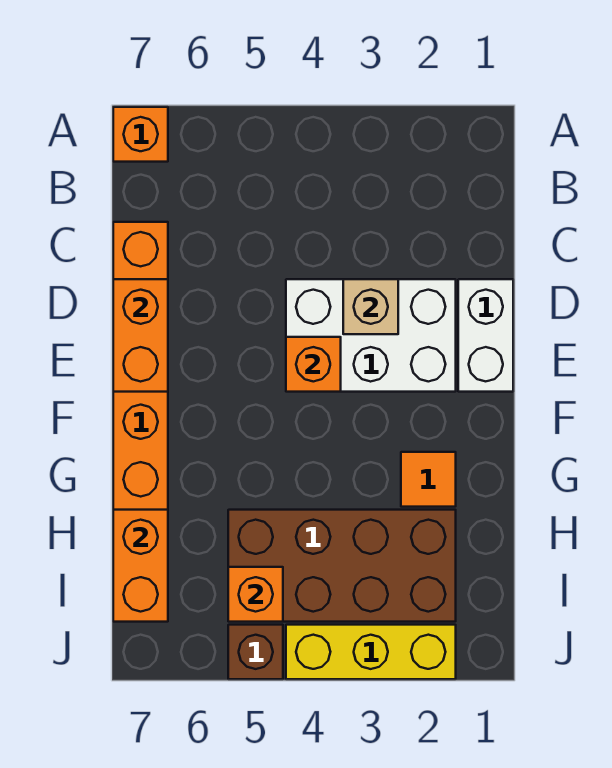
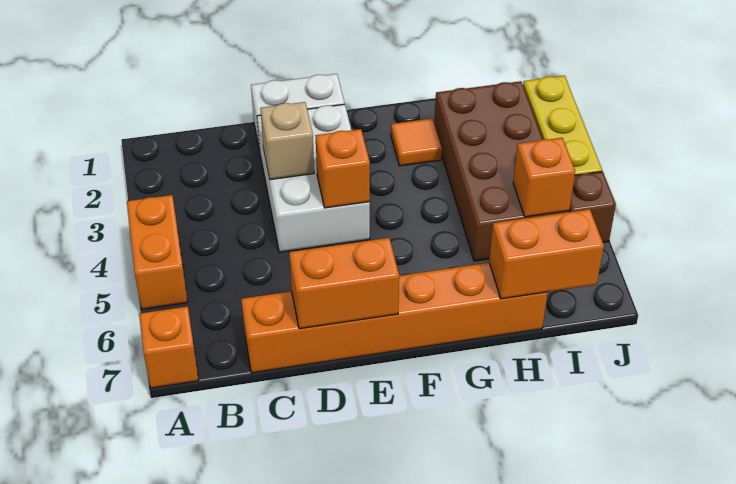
none -> orange brick A4:A5 level 1

